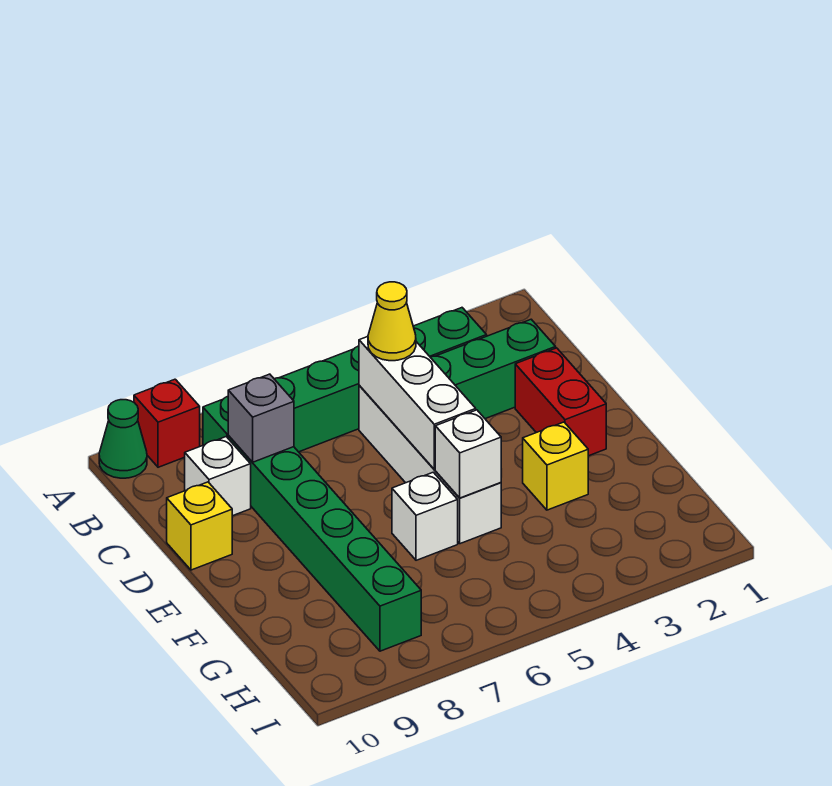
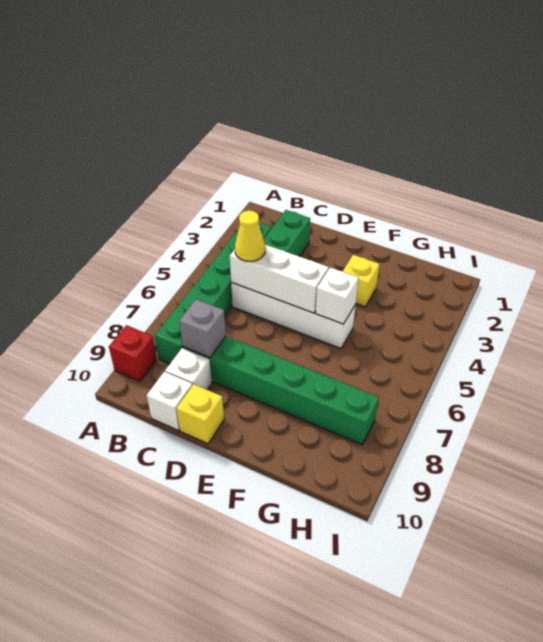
green cone A10 level 1 -> none
red brick D2:E2 level 1 -> none
white brick F6 level 1 -> white brick C10 level 1

